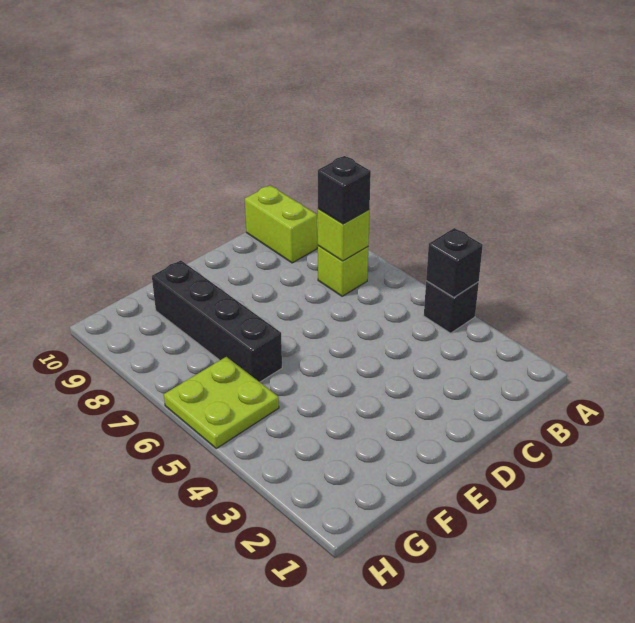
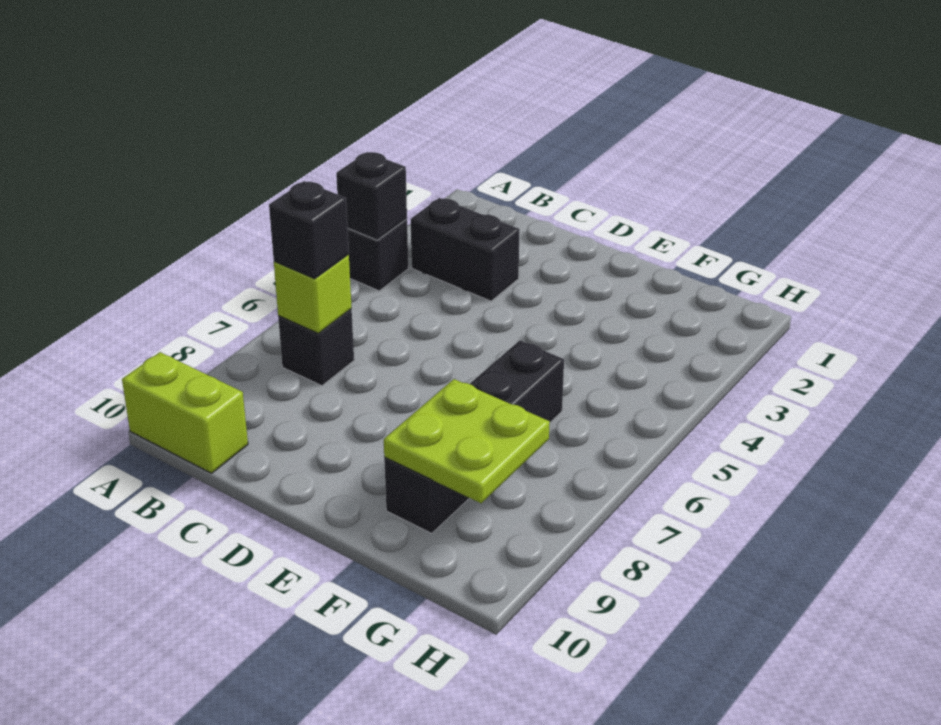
none -> black brick B3:C3 level 1
lime brick B7 level 1 -> black brick B7 level 1
lime brick B9:B10 level 1 -> lime brick A10:B10 level 1
lime plate G5:H6 level 1 -> lime plate F8:G9 level 2

